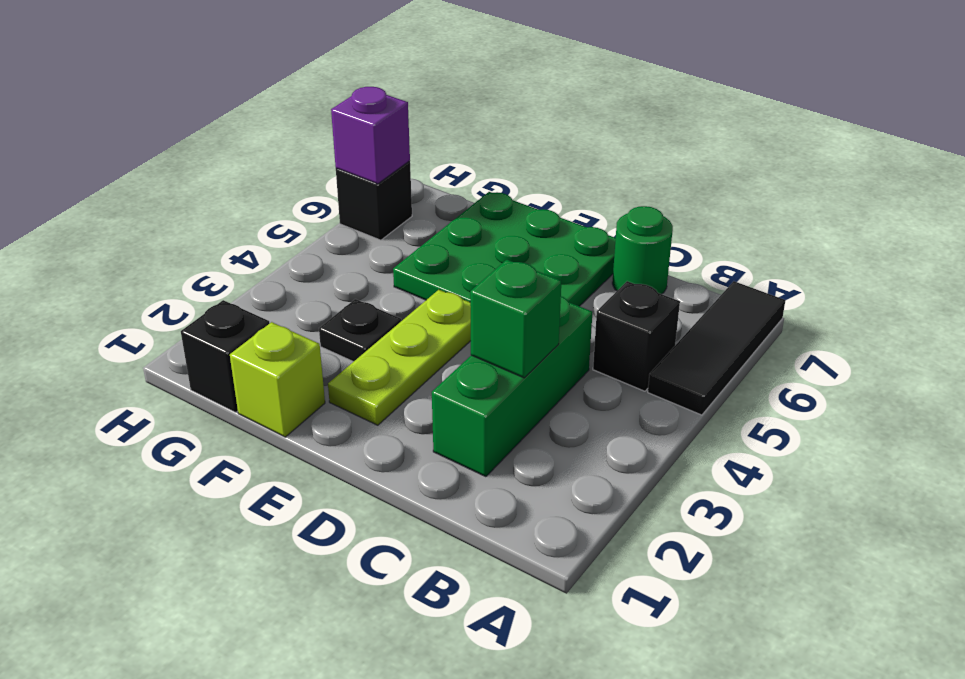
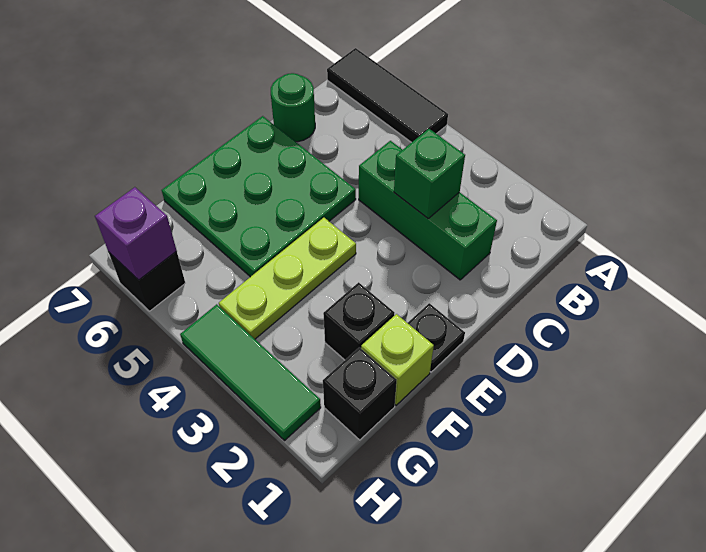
black brick B5 level 1 -> black brick F2 level 1
lime plate E2:E4 level 1 -> lime plate E4:G4 level 1
black plate F3 level 1 -> black plate E1 level 1
none -> green tile H2:H4 level 1

